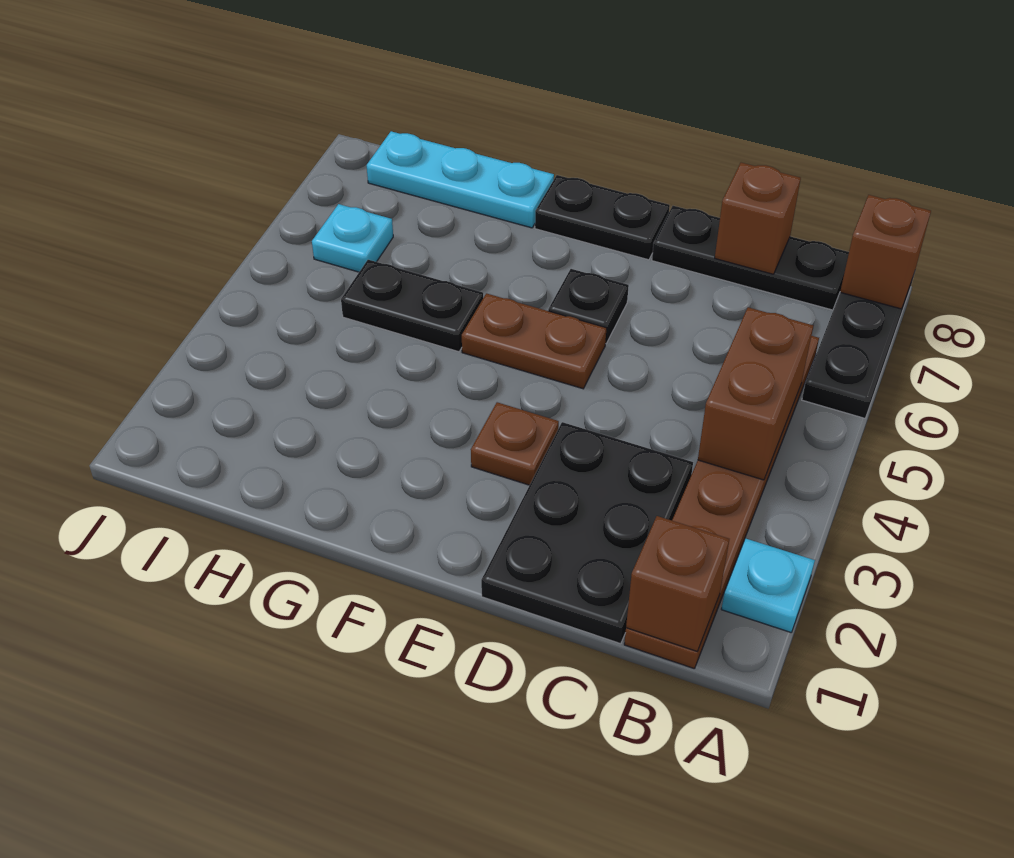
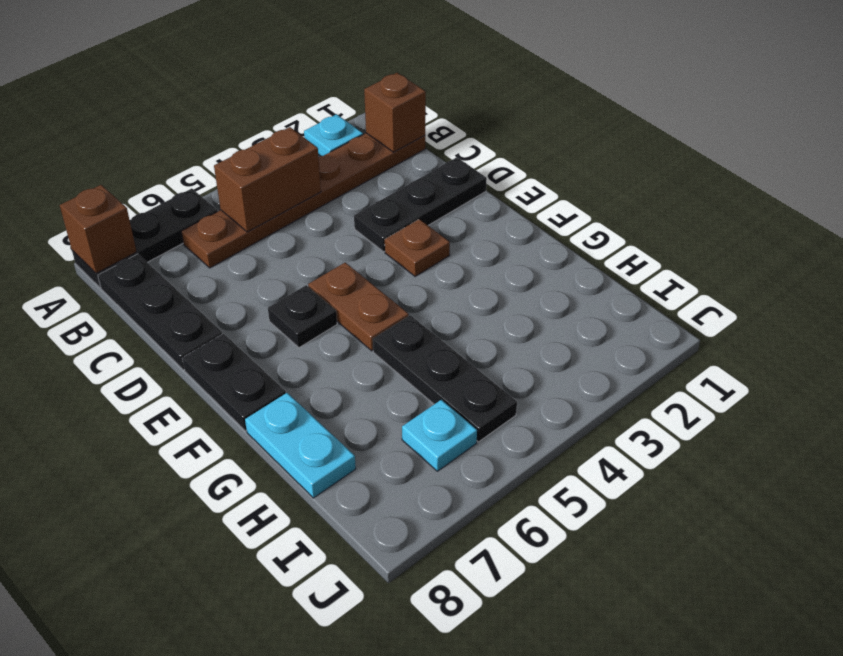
black plate C1:D3 level 1 -> black plate D1:D3 level 1
brown brick C8 level 2 -> none
black plate G5:H5 level 1 -> black plate G5:I5 level 1
cyan plate G8:I8 level 1 -> cyan plate G8:H8 level 1

